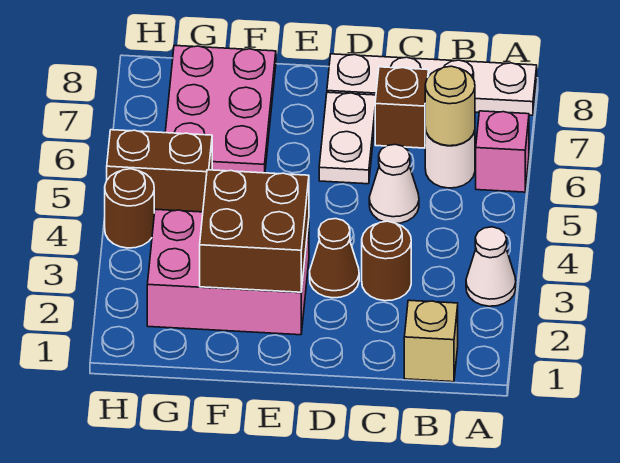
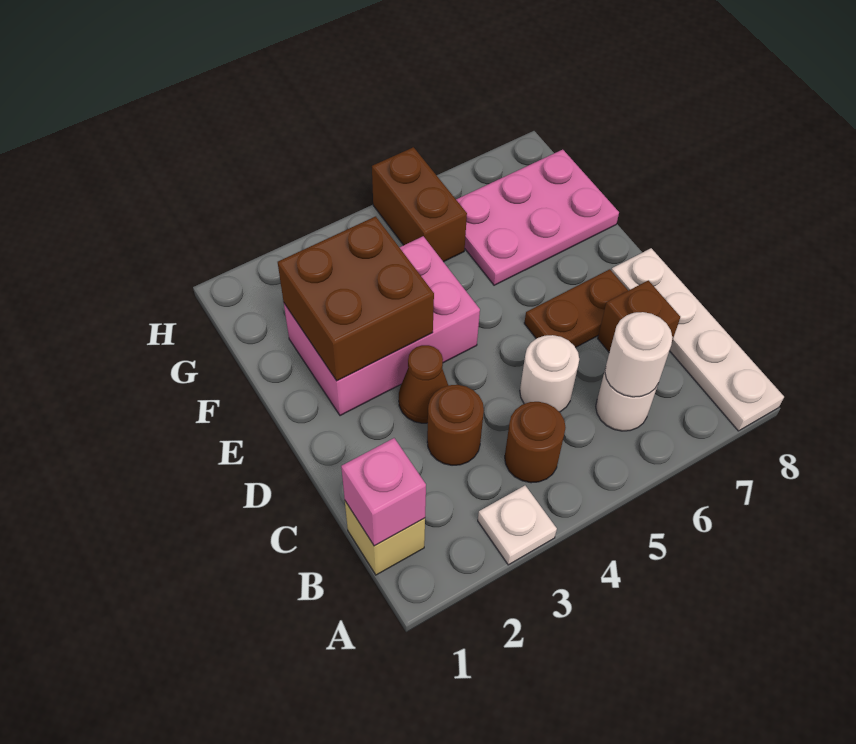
white cone A3 level 1 -> white plate A3 level 1
pink brick A6 level 1 -> pink brick B1 level 2
tan round brick B6 level 2 -> white round brick B6 level 2
white cone C5 level 1 -> white round brick C5 level 1
white plate D6:D7 level 1 -> brown plate D6:D7 level 1
pink brick E2:G3 level 1 -> pink brick E2:F4 level 1
brown round brick H4 level 1 -> brown round brick B4 level 1

